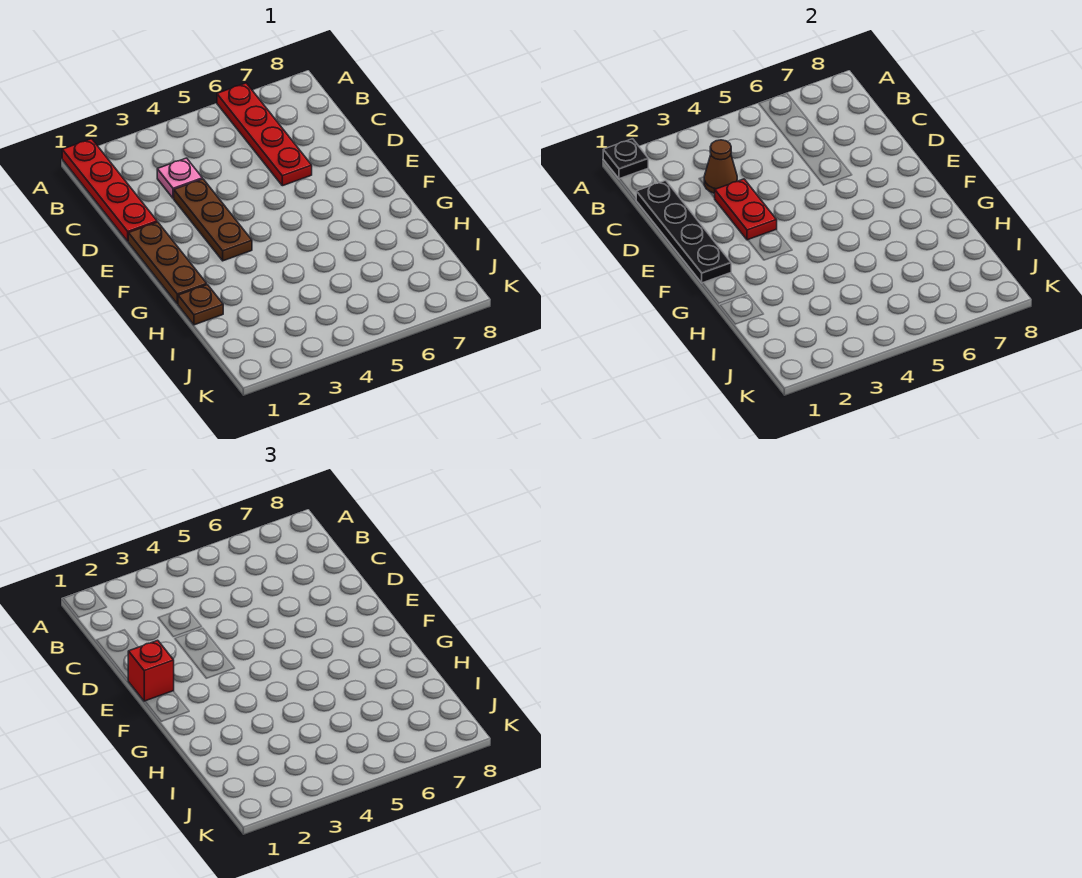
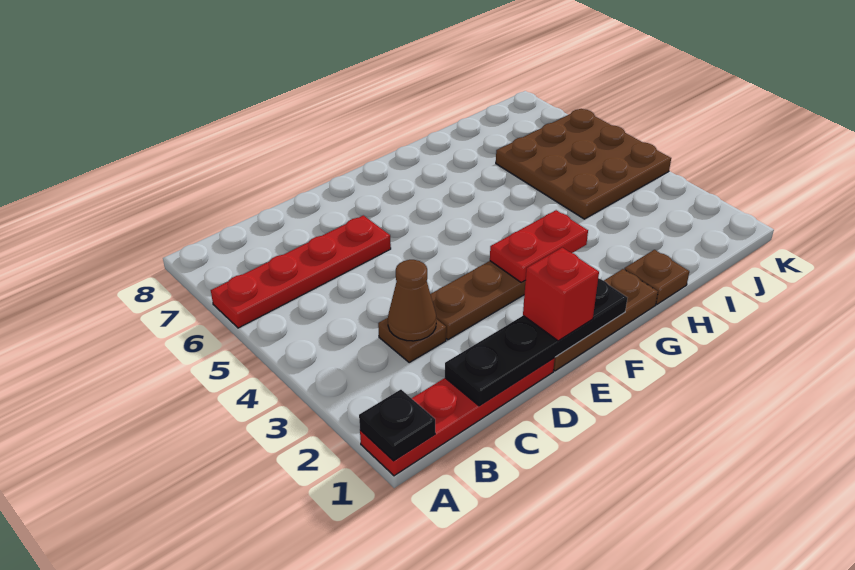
pink plate C3 level 1 -> brown plate C3 level 1
red plate D3:E3 level 2 -> red plate F3:G3 level 2
none -> brown plate I4:K6 level 1

